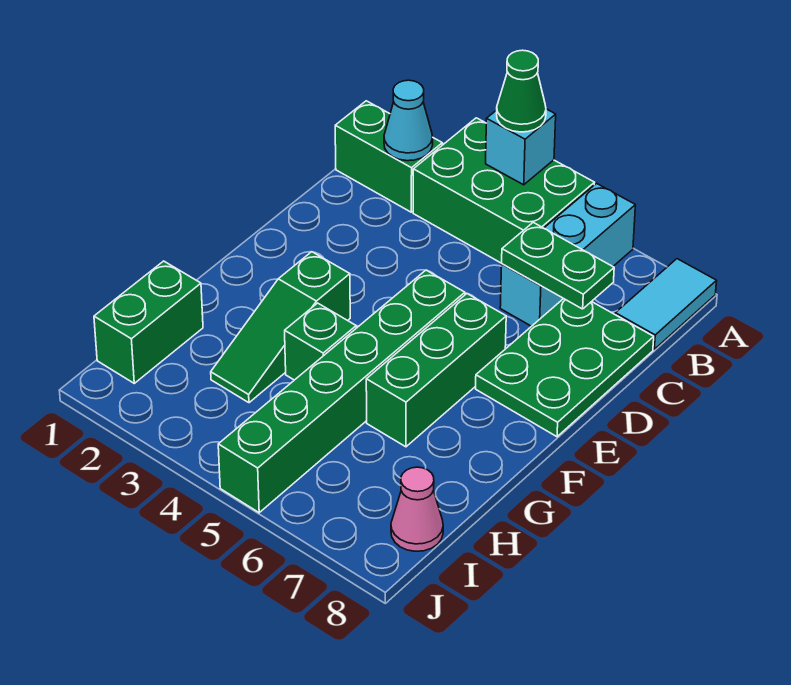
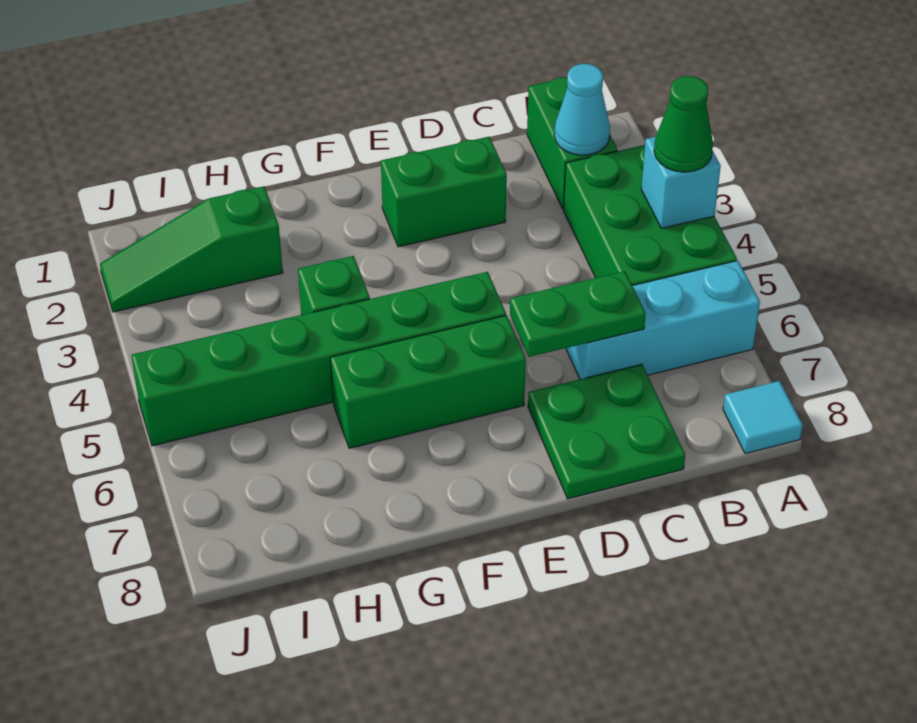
cyan tile A8:B8 level 1 -> cyan tile A8 level 1
green plate C6:C7 level 2 -> green plate C6:D6 level 2
green plate C7:E8 level 1 -> green plate C7:D8 level 1
green slope F3:H3 level 1 top F -> green slope H2:J2 level 1 top H
green brick H1:I1 level 1 -> green brick D2:E2 level 1
pink cone I8 level 1 -> none

